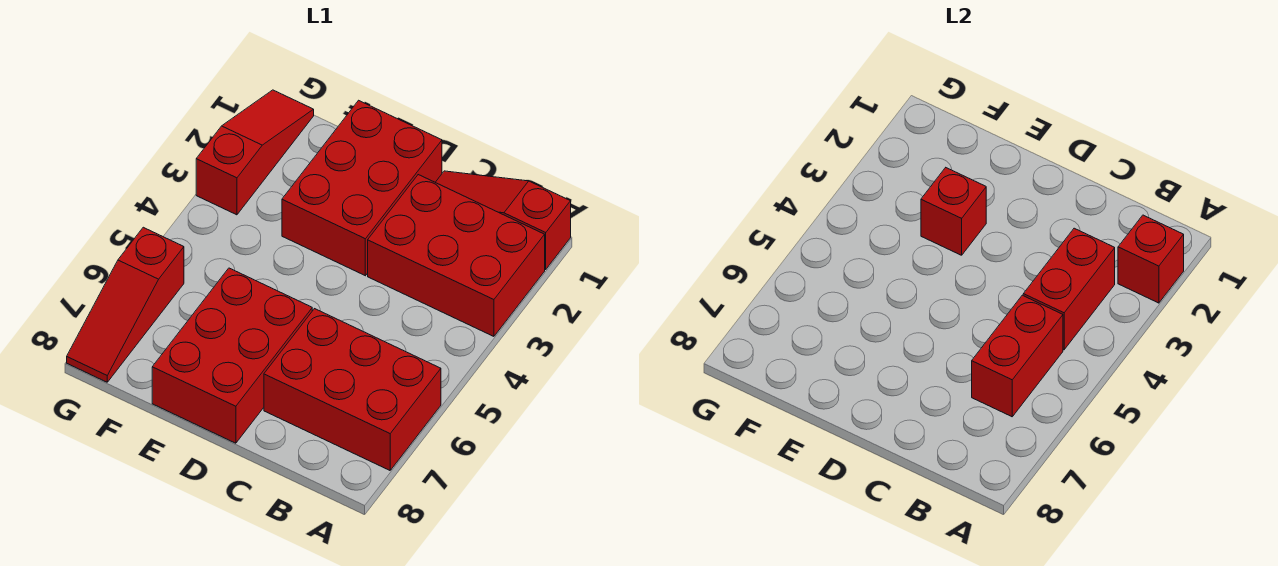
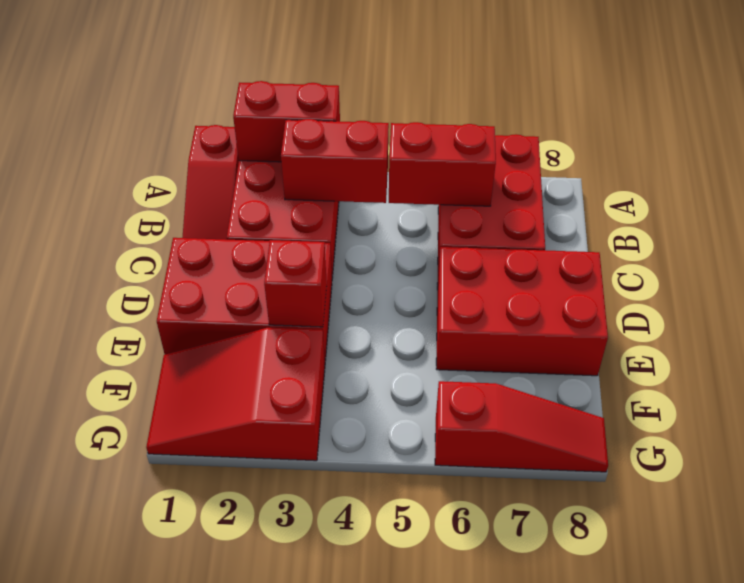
red brick A2 level 2 -> red brick A2:A3 level 2
red slope G1:G3 level 1 top 3 -> red slope F1:G3 level 1 top 3

